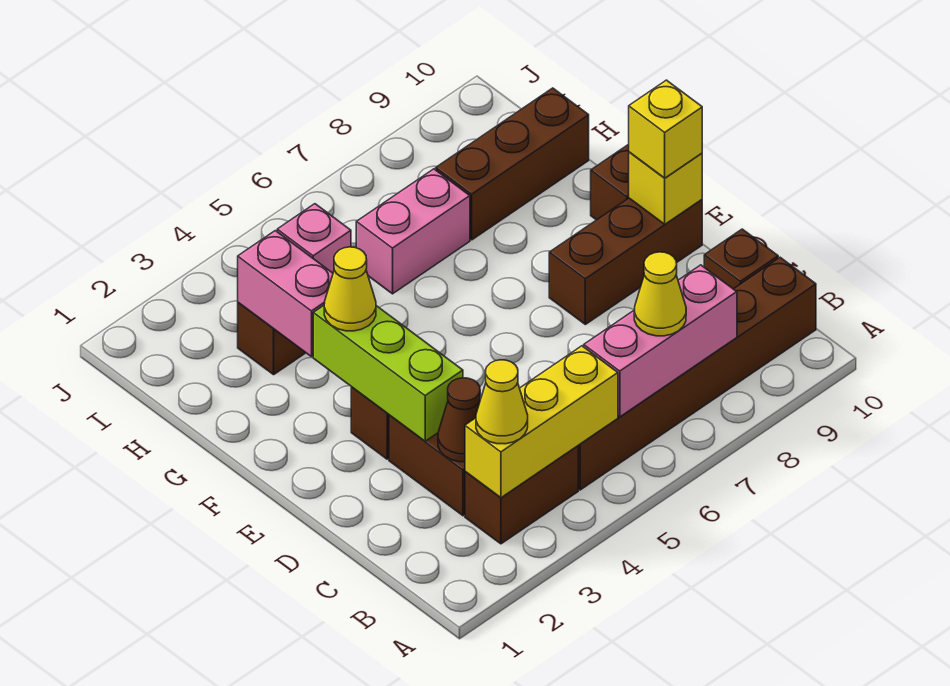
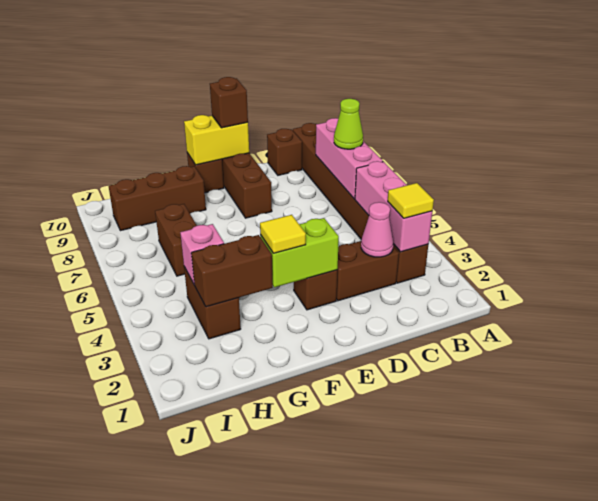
yellow brick B3:B5 level 2 -> pink brick B3:B5 level 2
yellow cone B3 level 3 -> yellow tile B3 level 3
yellow cone B7 level 3 -> lime cone B7 level 3
brown cone C3 level 2 -> pink cone C3 level 2
lime brick D3:F3 level 2 -> lime brick E3:F3 level 2
yellow brick E10 level 2 -> yellow brick E10:F10 level 2
yellow brick E10 level 3 -> brown brick E10 level 3
yellow cone F3 level 3 -> yellow tile F3 level 3
pink brick G3:H3 level 2 -> brown brick G3:H3 level 2
pink brick H6:H7 level 1 -> brown brick H6:H7 level 1
brown brick H8:H10 level 1 -> brown brick G9:I9 level 1

